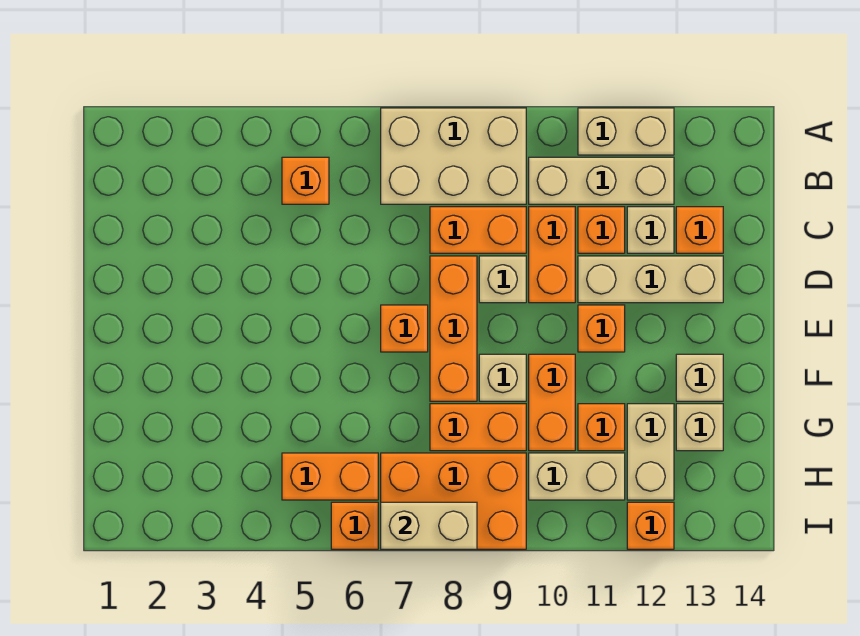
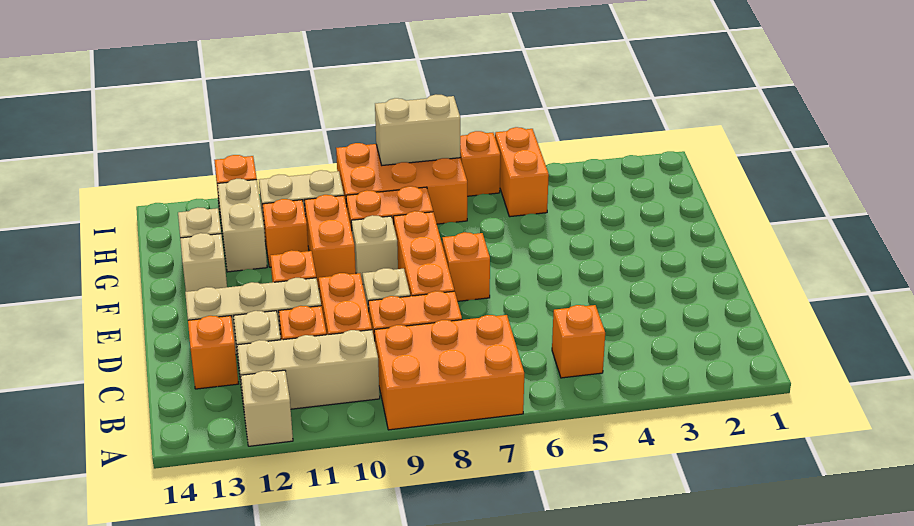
tan brick A7:B9 level 1 -> orange brick A7:B9 level 1
tan brick A11:A12 level 1 -> tan brick A12 level 1
orange brick H5:H6 level 1 -> orange brick H5:I5 level 1

